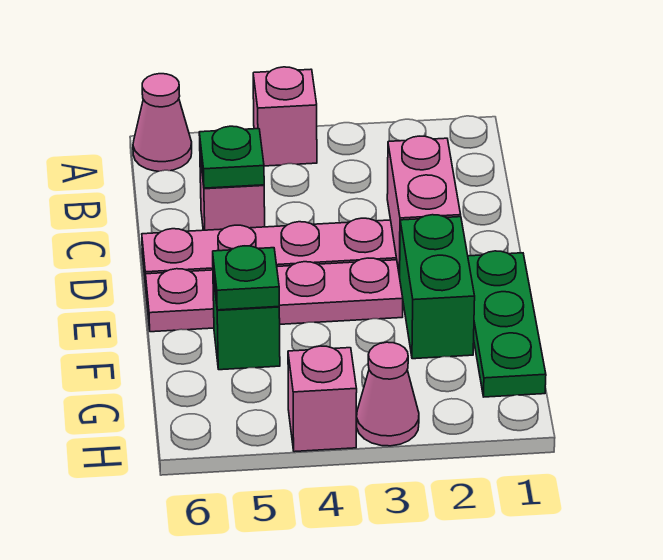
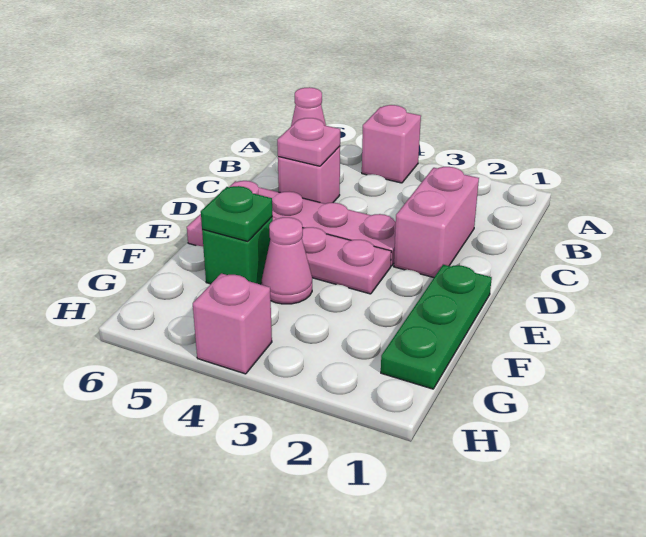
green plate C5 level 2 -> pink plate C5 level 2
green brick E2:F2 level 1 -> none
pink cone H3 level 1 -> pink cone F4 level 1

